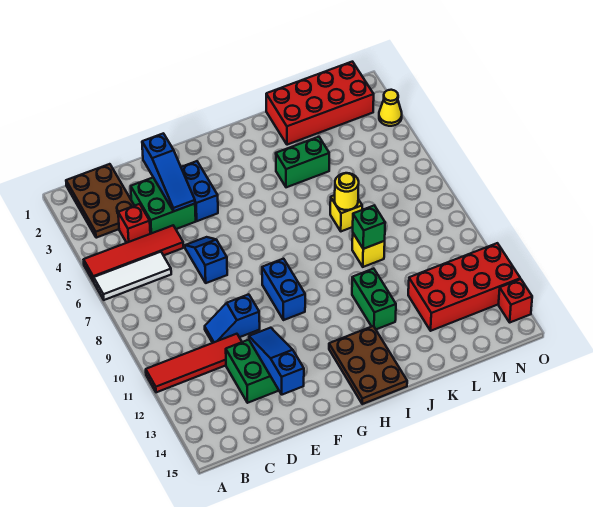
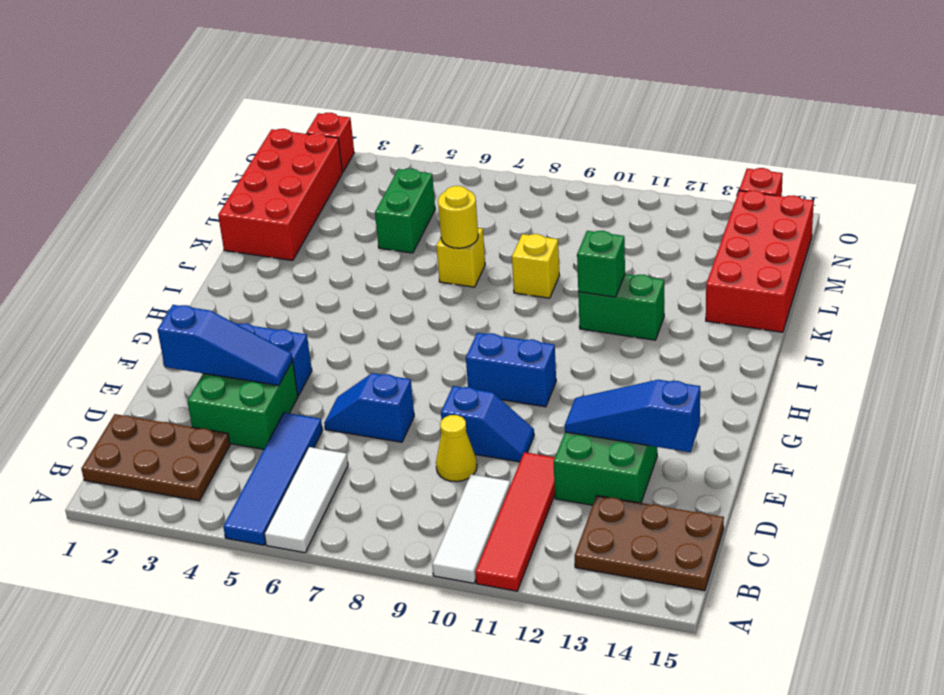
red tile A5:D5 level 1 -> blue tile A5:D5 level 1
none -> white tile A10:C10 level 1
red brick C4 level 1 -> red brick O2 level 1
blue slope D10:E10 level 1 top E -> blue slope E9:E10 level 1 top 9
brown plate H13:I15 level 1 -> brown plate B13:C15 level 1
green brick J4:K4 level 1 -> green brick L5:M5 level 1
green brick K9 level 2 -> green brick J11 level 2
red brick L12:O13 level 1 -> red brick K14:N15 level 1
yellow cone O3 level 1 -> yellow cone D9 level 1

